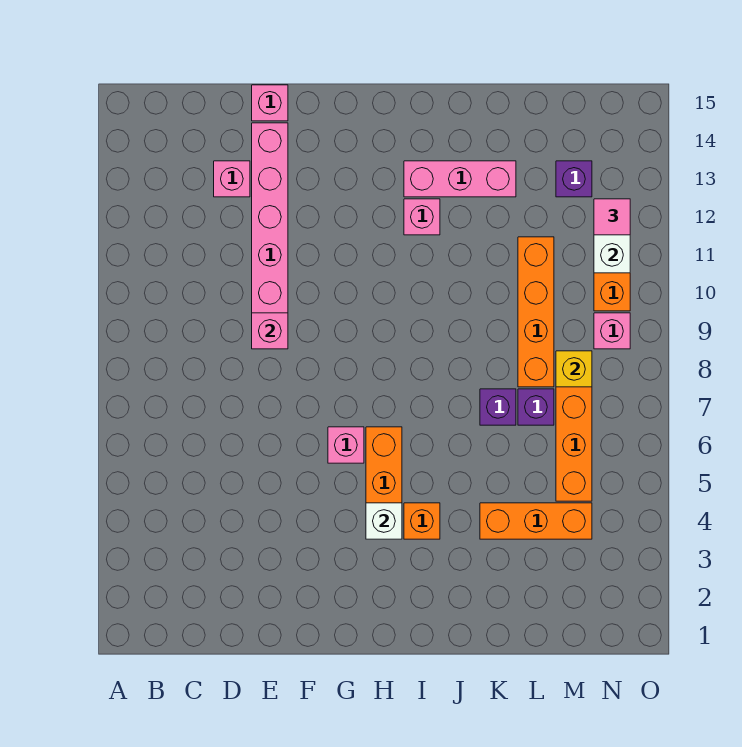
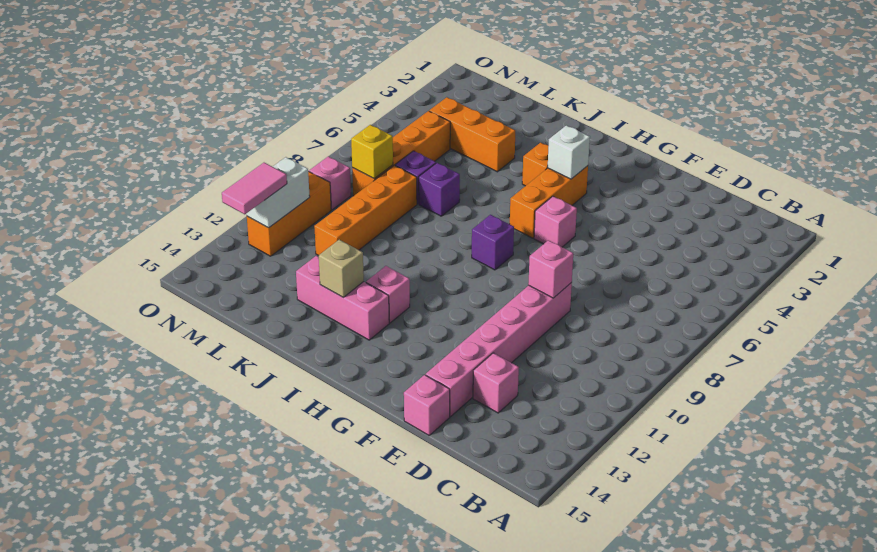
none -> tan brick J13 level 2
purple brick M13 level 1 -> purple brick H8 level 1
pink tile N12 level 3 -> pink tile N12:N13 level 3

